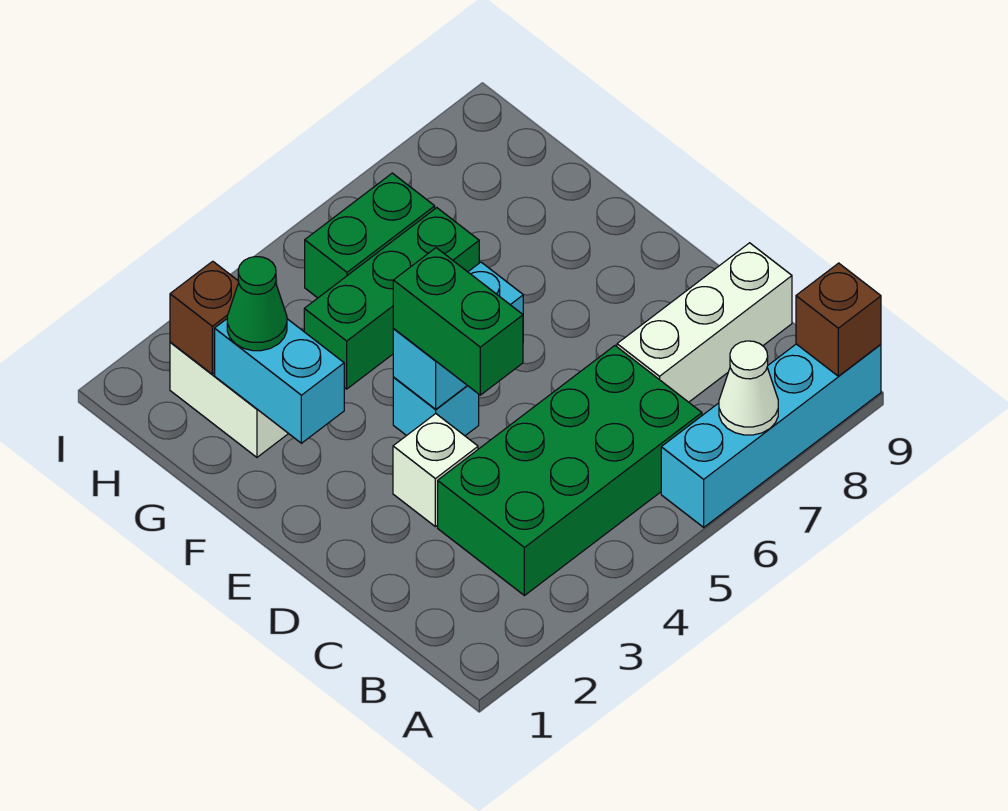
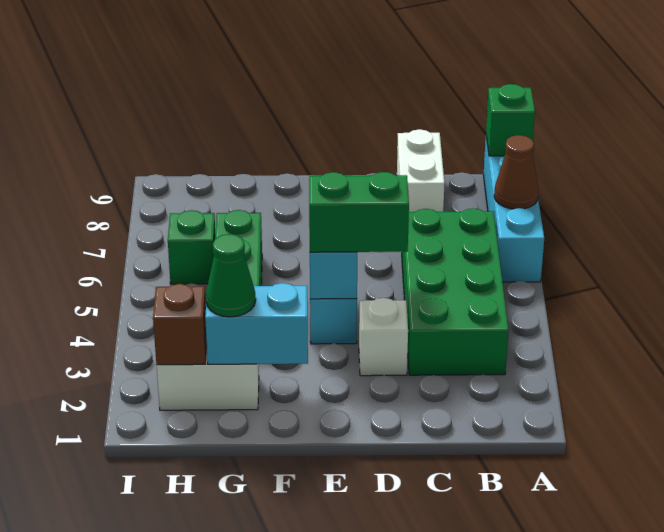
white cone A7 level 2 -> brown cone A7 level 2
brown brick A9 level 2 -> green brick A9 level 2
white brick C7:C9 level 1 -> white brick C8:C9 level 1
green brick H5:H6 level 1 -> green brick H6 level 1

